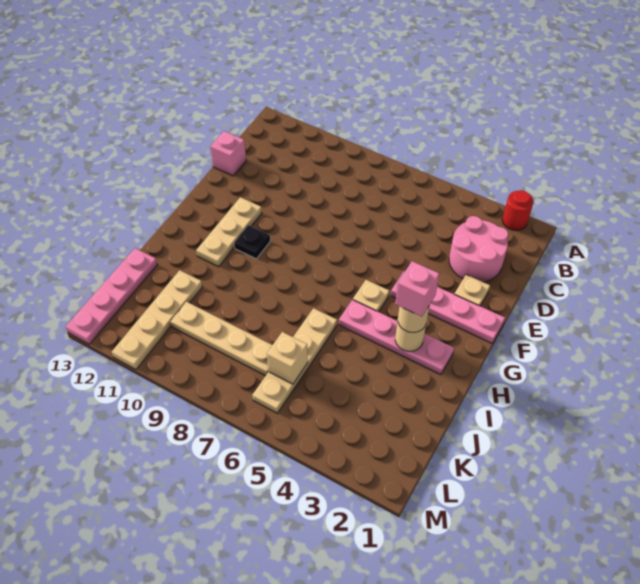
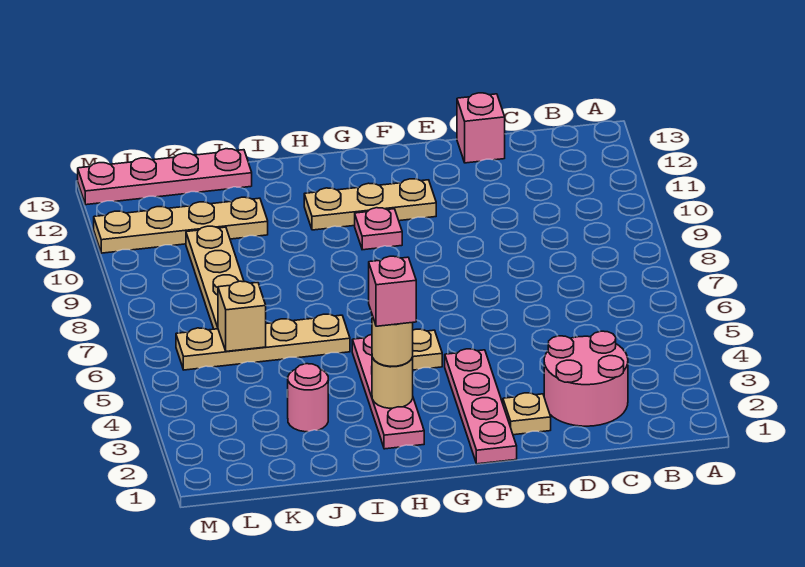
red round brick A2 level 1 -> none
black plate G10 level 1 -> pink plate G10 level 1
none -> pink round brick J3 level 1

